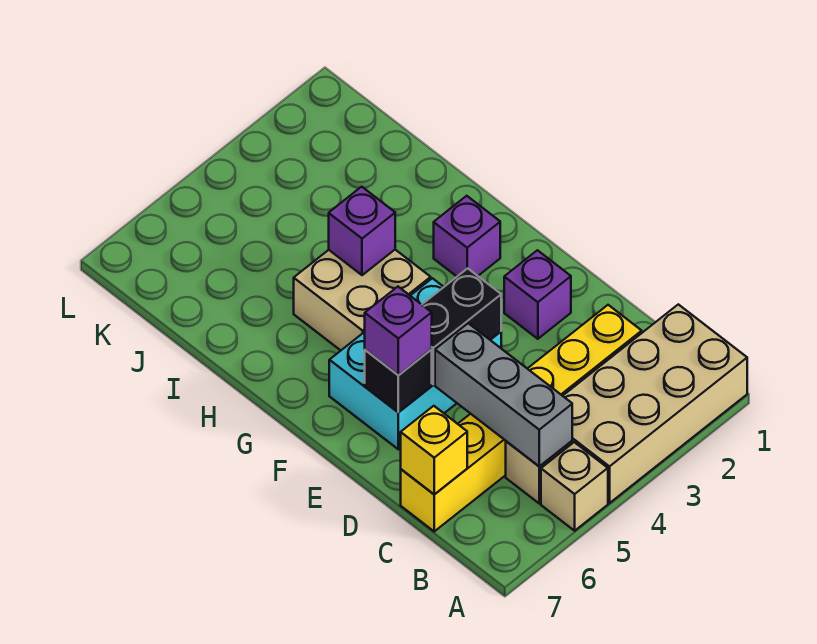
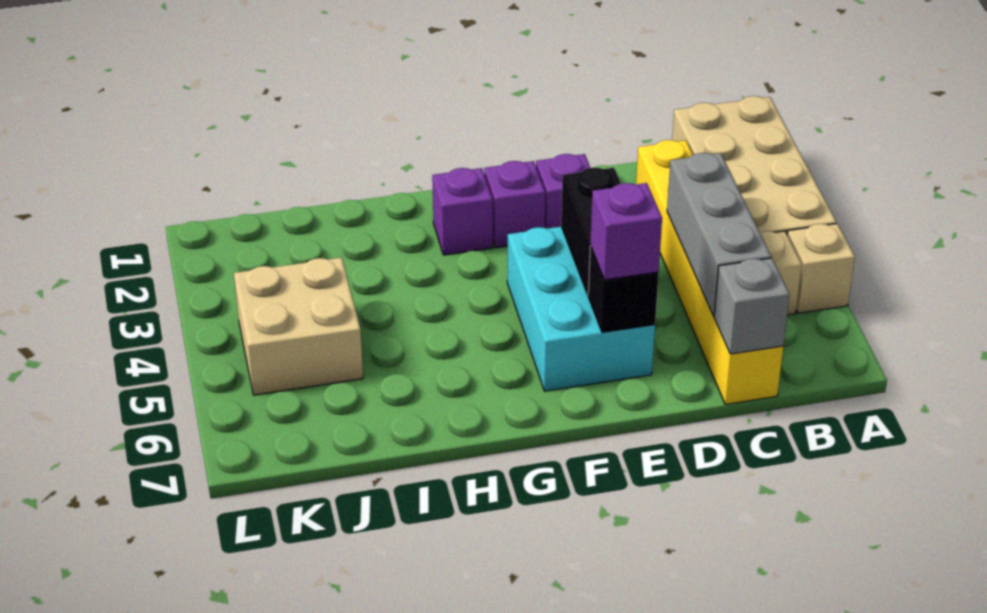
grey brick B5:D5 level 2 -> grey brick C4:C6 level 2
yellow brick C7 level 2 -> grey brick C7 level 2
tan brick G4:H5 level 1 -> tan brick J4:K5 level 1
purple brick H4 level 2 -> purple brick F2 level 1

